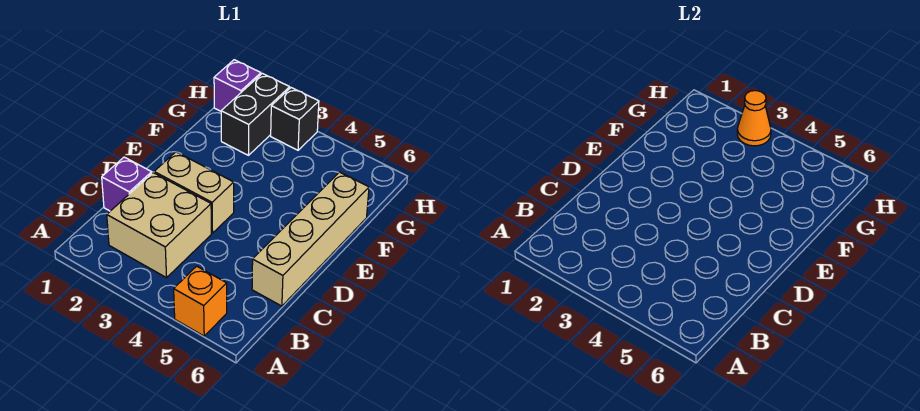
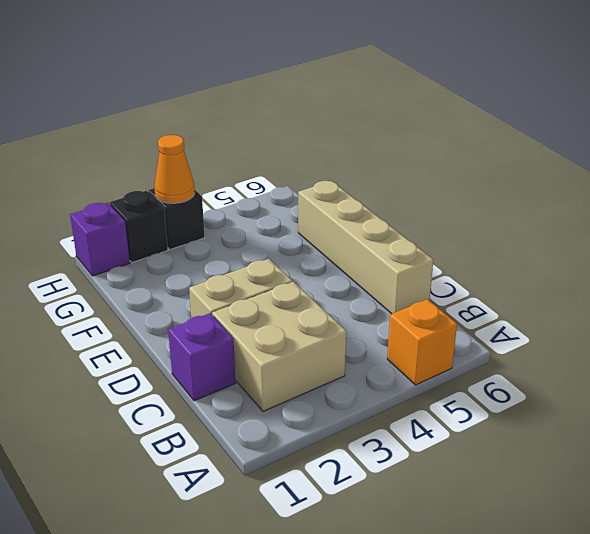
black brick G2:H2 level 1 -> black brick H2 level 1

